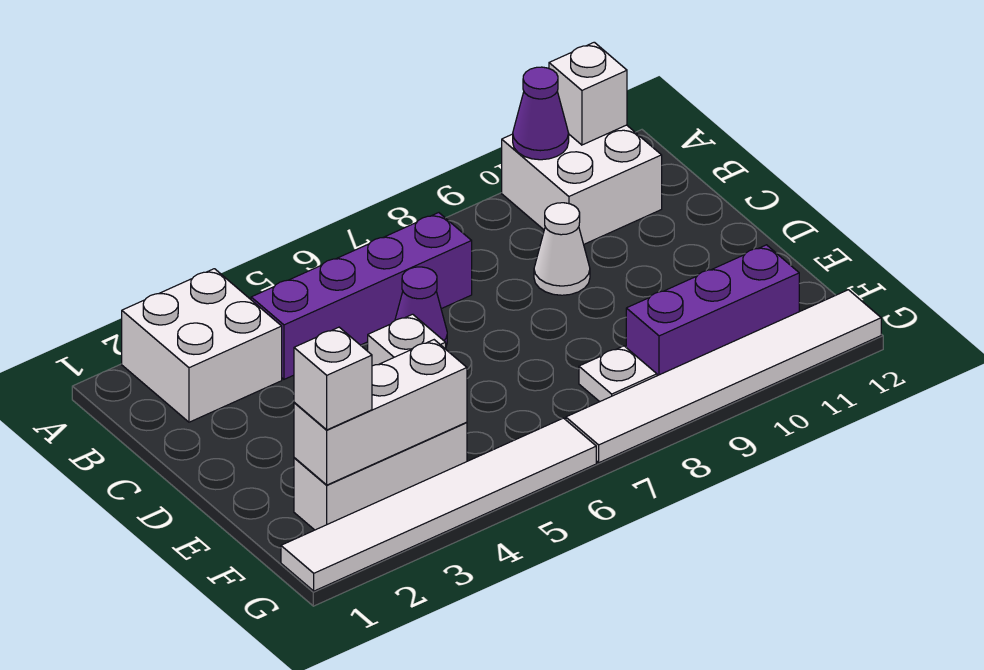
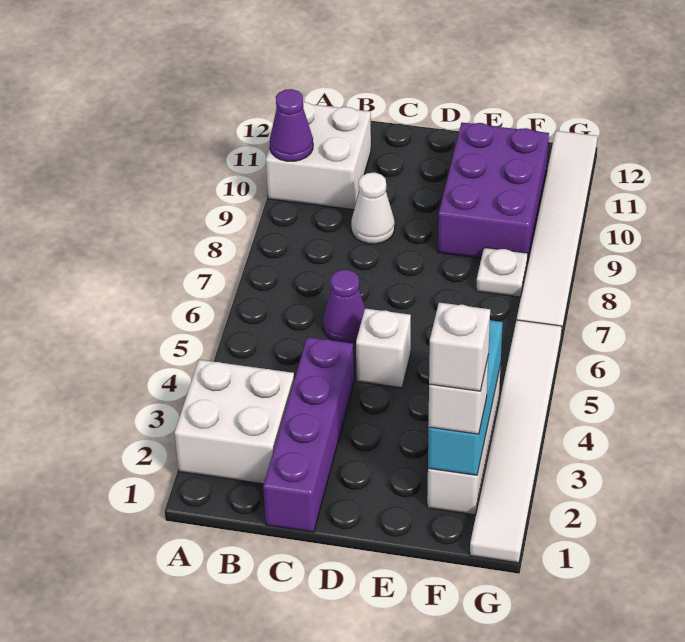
white brick A11 level 2 -> white brick F2 level 4
purple brick B4:B7 level 1 -> purple brick C1:C4 level 1
white brick F2:F4 level 2 -> cyan brick F2:F4 level 2
purple brick F9:F11 level 1 -> purple brick E9:F11 level 1

